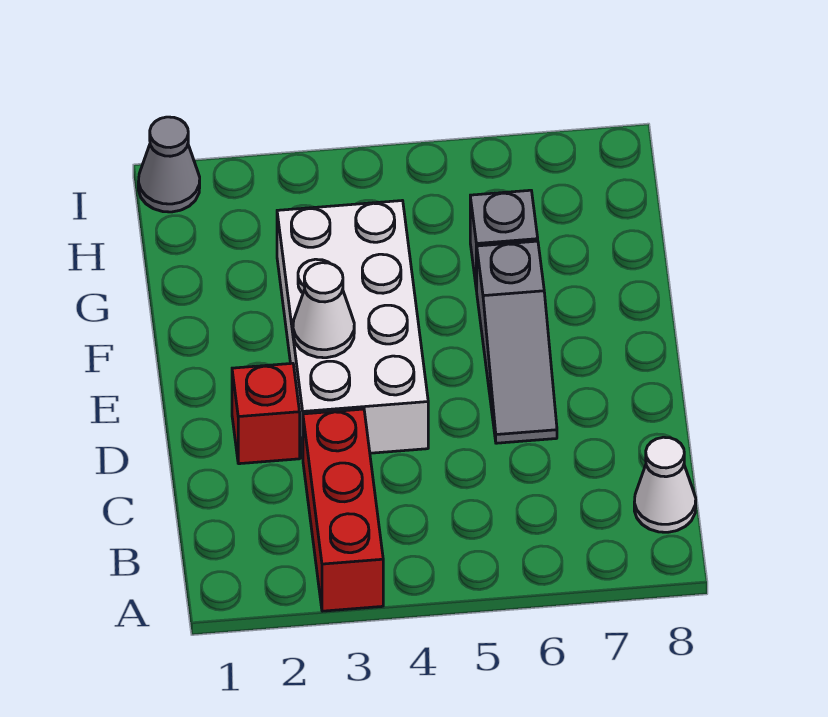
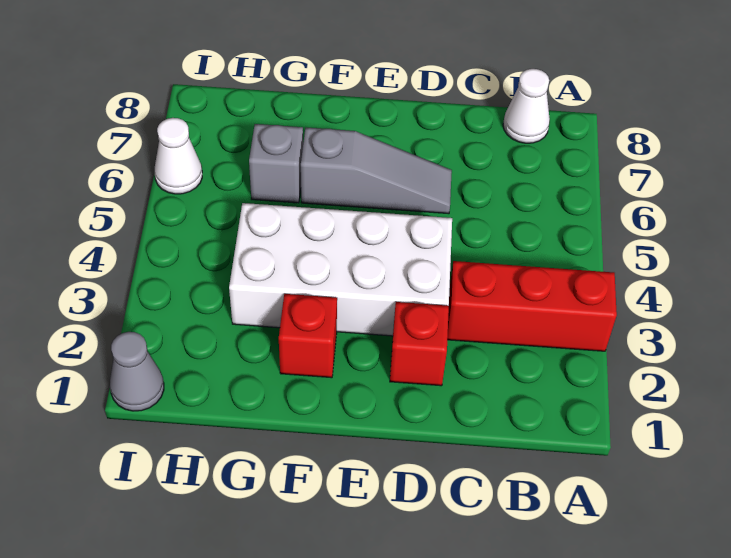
white cone E3 level 2 -> white cone I6 level 1
none -> red brick F2 level 1

